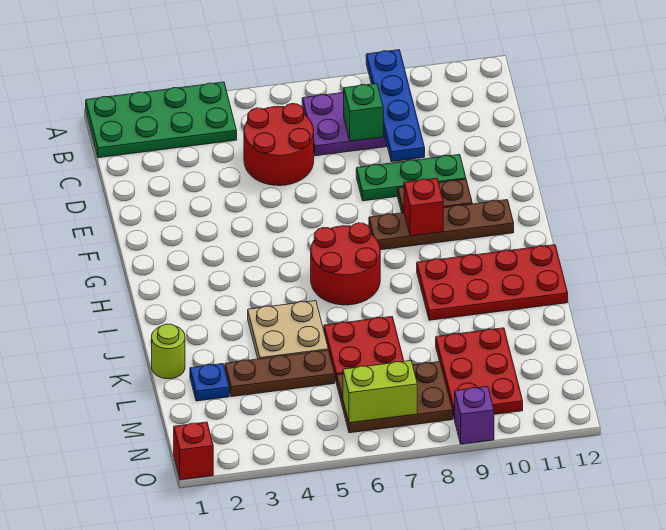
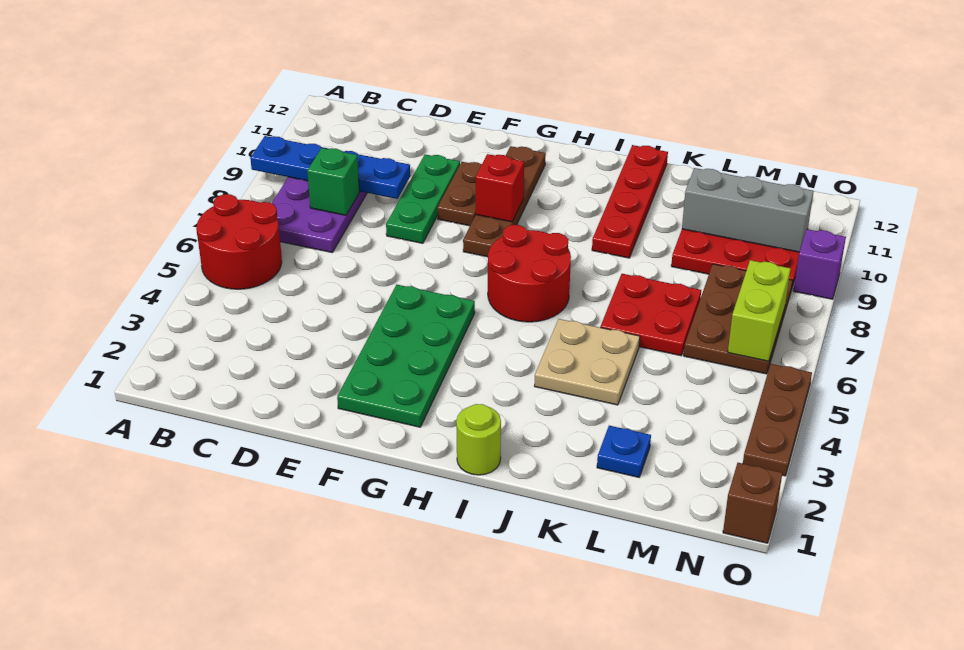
green plate A1:B4 level 1 -> green plate F2:G5 level 1
red round brick C5:D6 level 1 -> red round brick A5:B6 level 1
red plate I9:J12 level 1 -> red plate J9:J12 level 1
lime round brick K1 level 1 -> lime round brick I1 level 1
brown plate L3:L5 level 1 -> brown plate O3:O5 level 1
none -> grey brick L10:N10 level 2
red brick O1 level 1 -> brown brick O1 level 1

